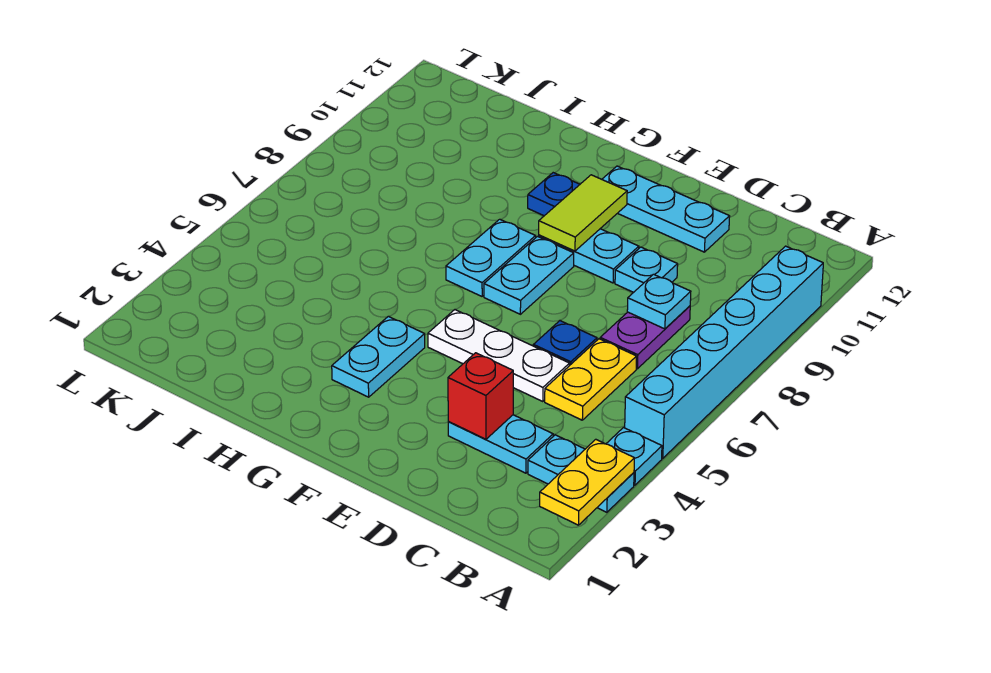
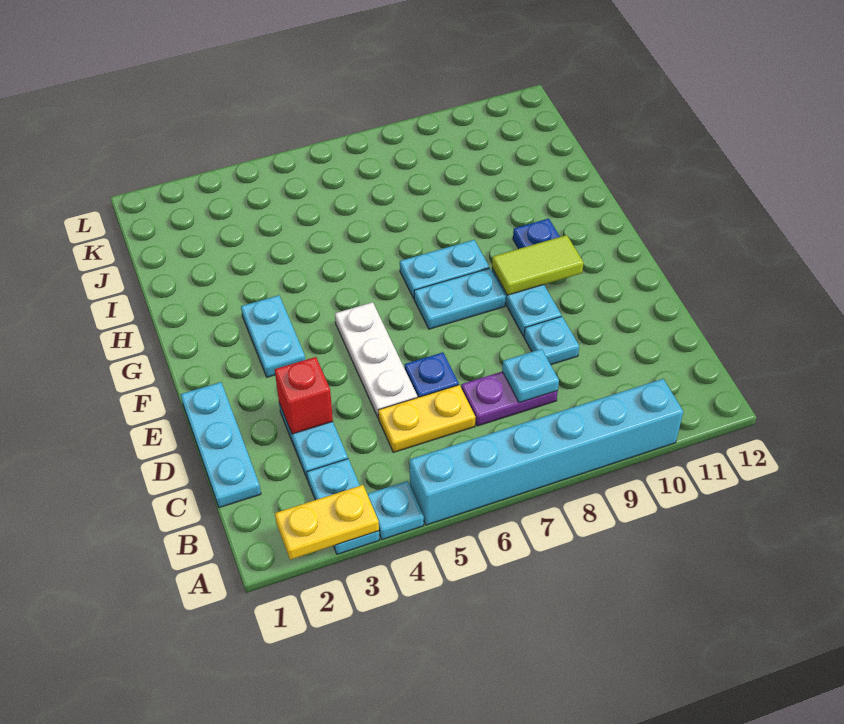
cyan plate D11:F11 level 1 -> cyan plate C1:E1 level 1
cyan plate G3:G4 level 1 -> cyan plate F3:G3 level 1

